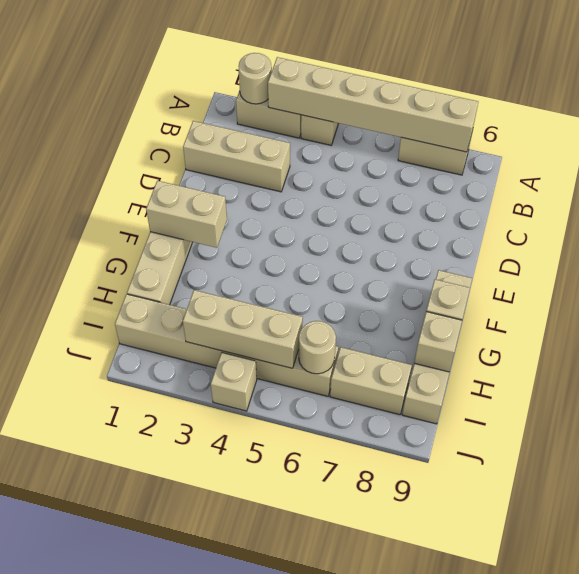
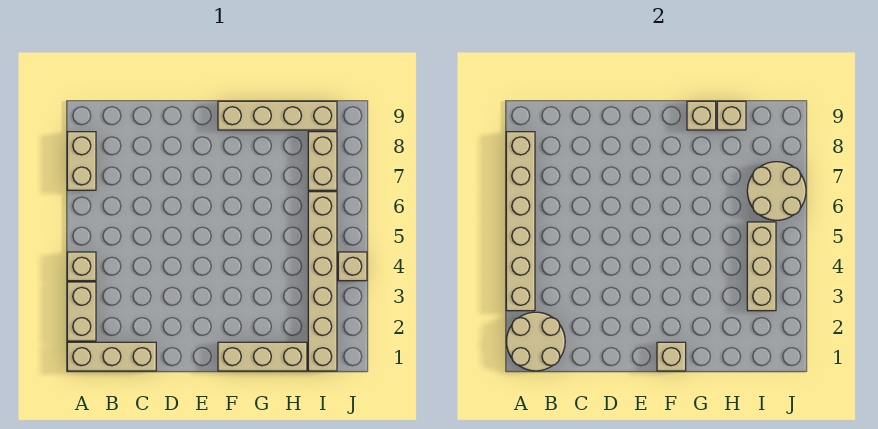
tan round brick A2 level 2 -> tan round brick A1:B2 level 2
tan brick C1:C3 level 1 -> tan brick A1:C1 level 1
tan brick F1:F2 level 2 -> tan brick F1 level 2
tan round brick I6 level 2 -> tan round brick I6:J7 level 2

